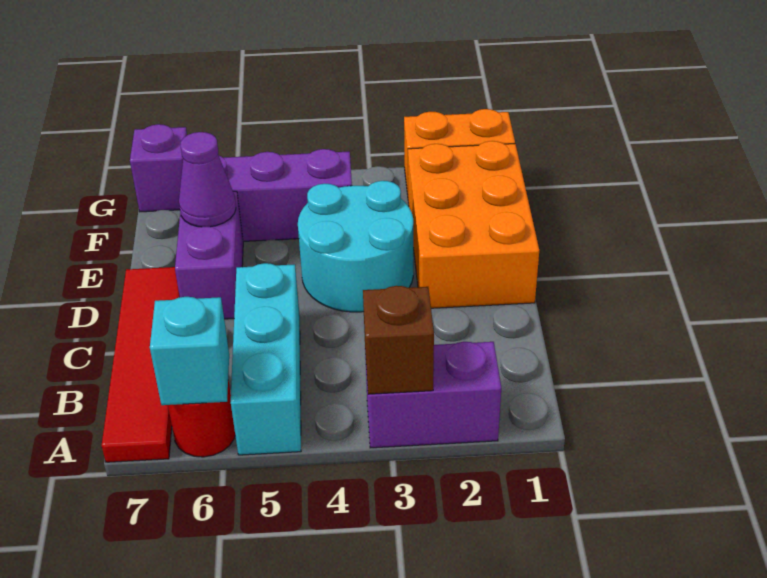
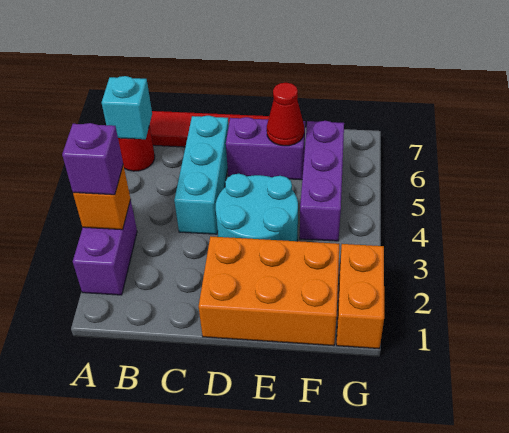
brown brick A3 level 2 -> orange brick A3 level 2
cyan brick A5:C5 level 1 -> cyan brick C4:C6 level 1
purple cone E6 level 2 -> red cone E6 level 2
purple brick G7 level 1 -> purple brick A3 level 3

